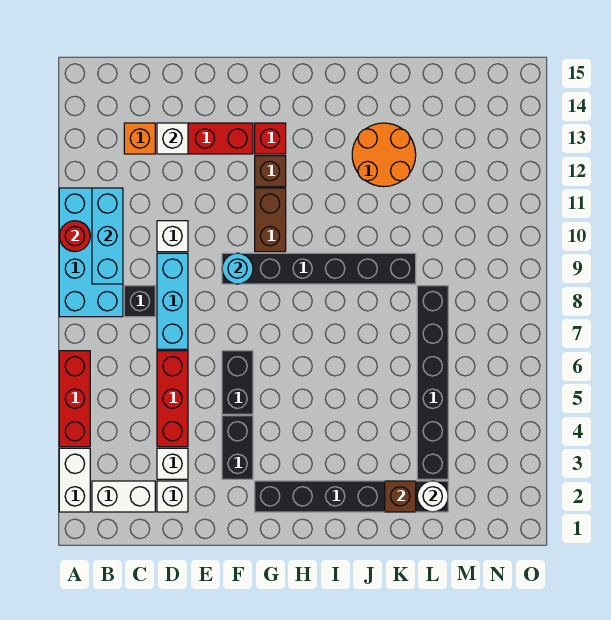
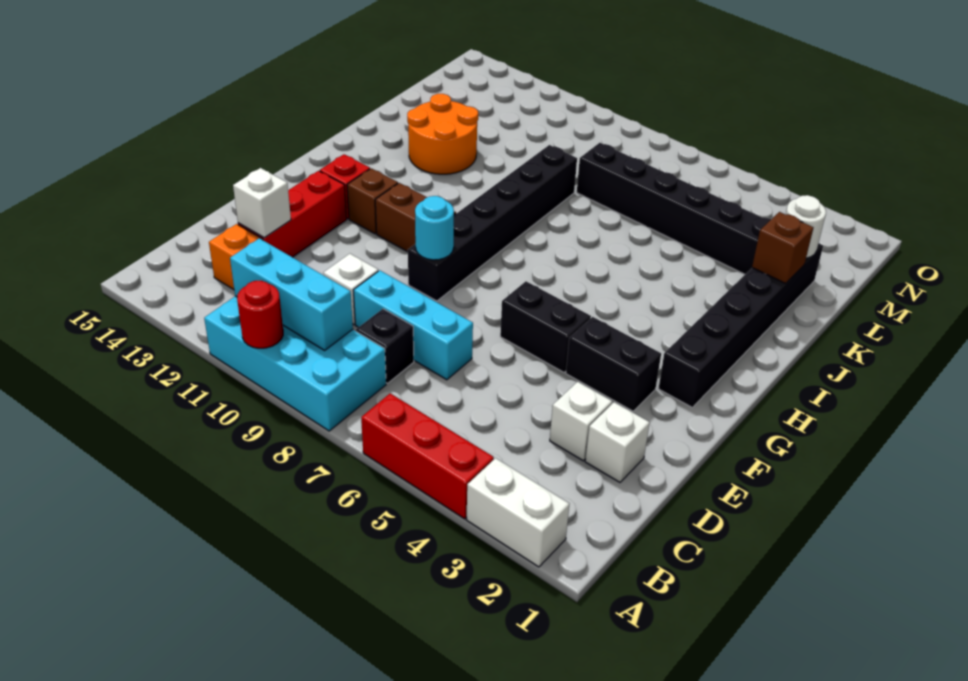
white brick B2:C2 level 1 -> none
red brick D4:D6 level 1 -> none

